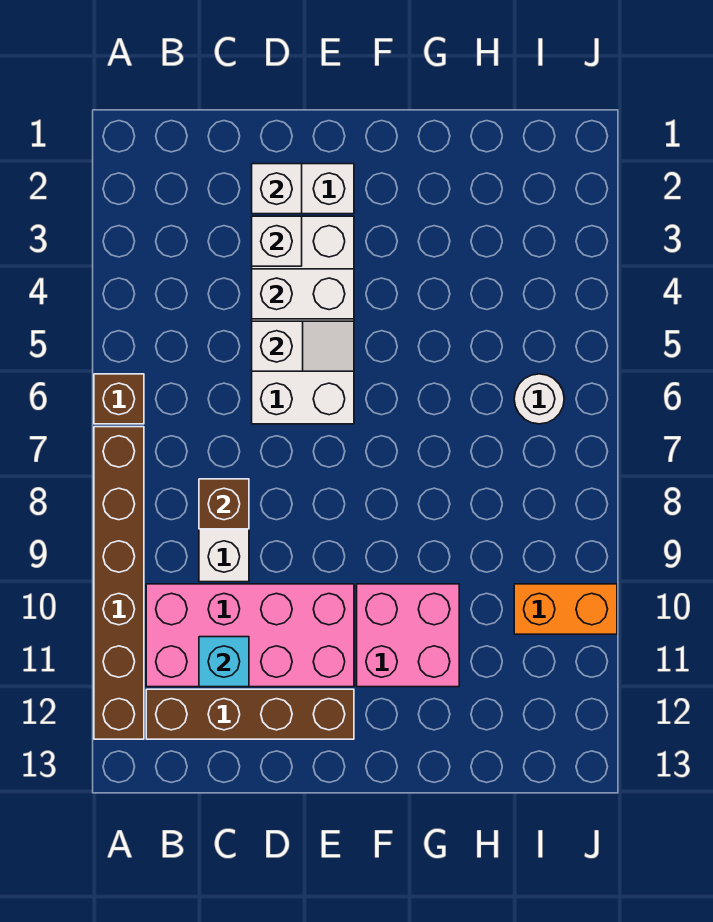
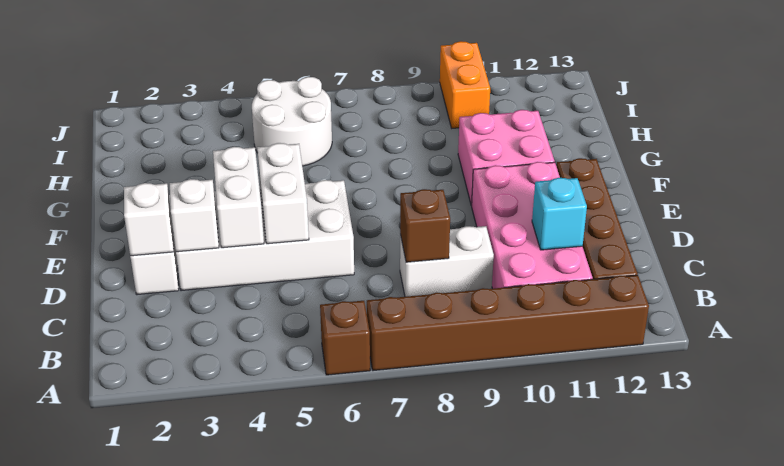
white slope D5:E5 level 2 top D -> white brick D5:E5 level 2
white round brick I6 level 1 -> white round brick H5:I6 level 1

